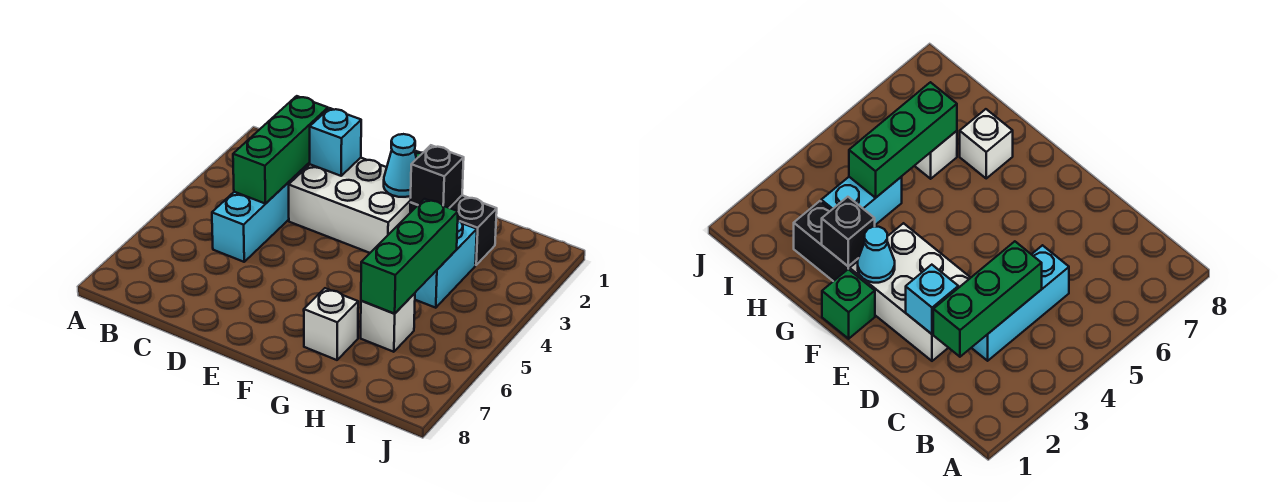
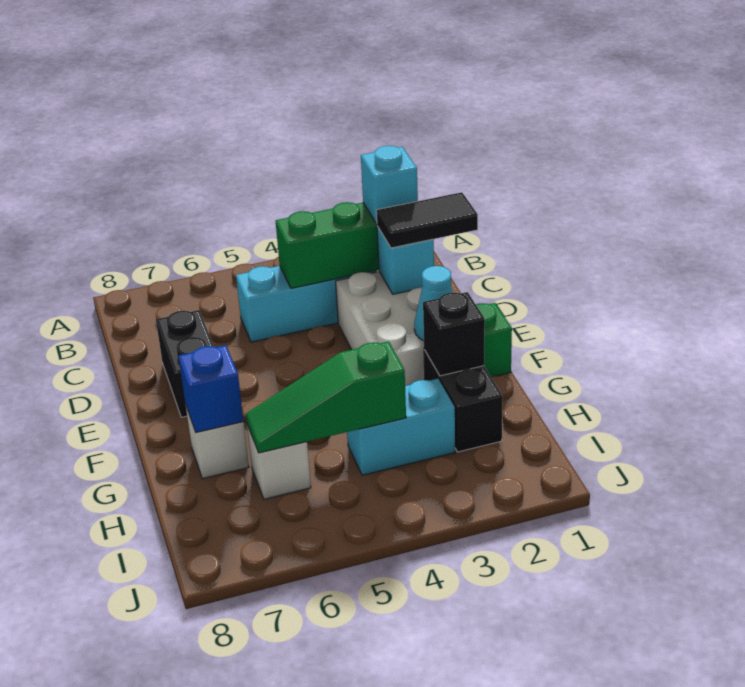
none -> cyan brick C2 level 3
none -> black tile D1:D2 level 3
none -> black brick D7:E7 level 1
none -> blue brick G7 level 2
green brick H4:H6 level 2 -> green slope H4:H6 level 2 top 4

